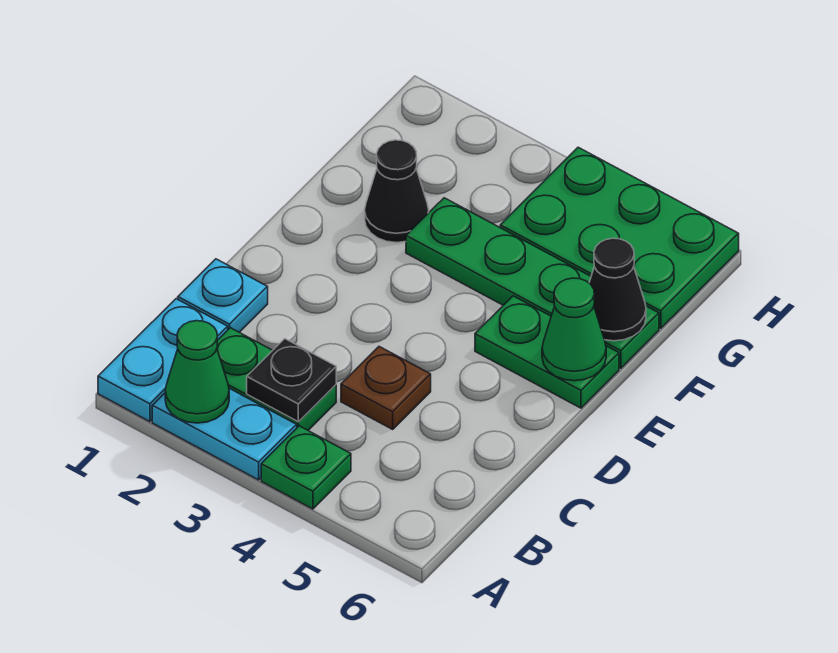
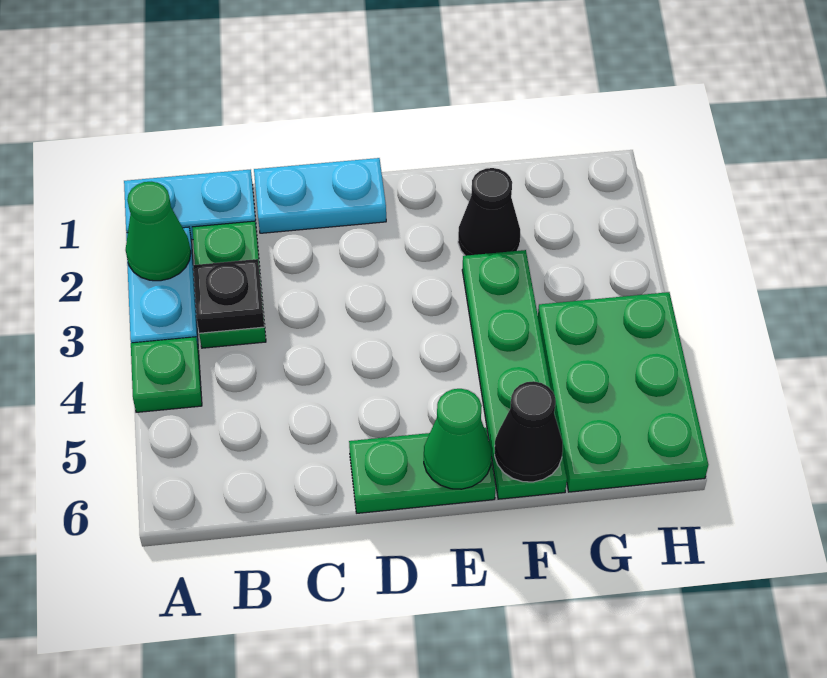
cyan plate C1 level 1 -> cyan plate C1:D1 level 1
brown plate C4 level 1 -> none
green plate E5:E6 level 1 -> green plate D6:E6 level 1

